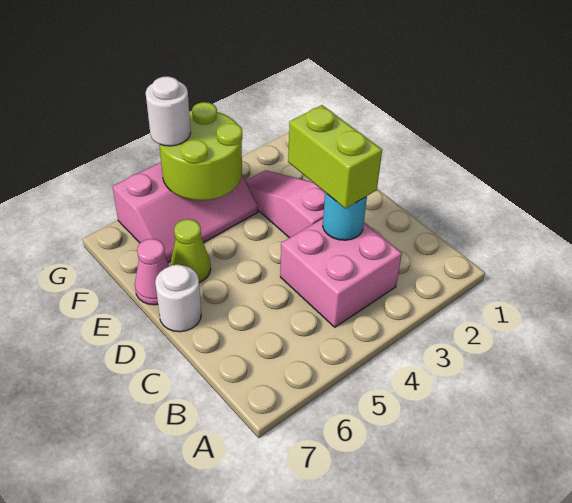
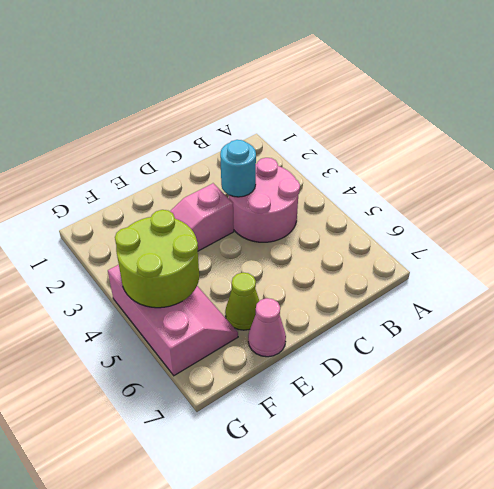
pink brick B3:C4 level 1 -> pink round brick B3:C4 level 1
lime brick C3:D3 level 3 -> none
white round brick D7 level 1 -> none
white round brick G5 level 3 -> none

